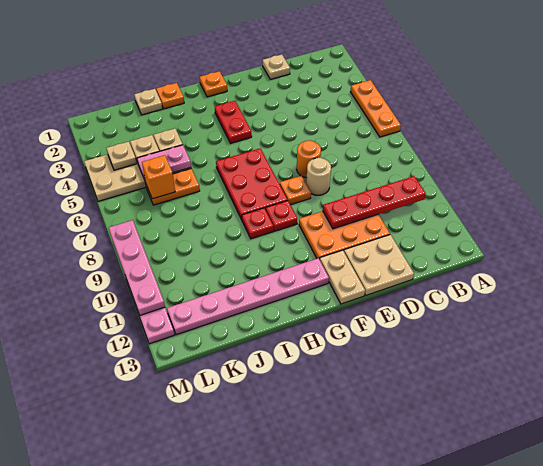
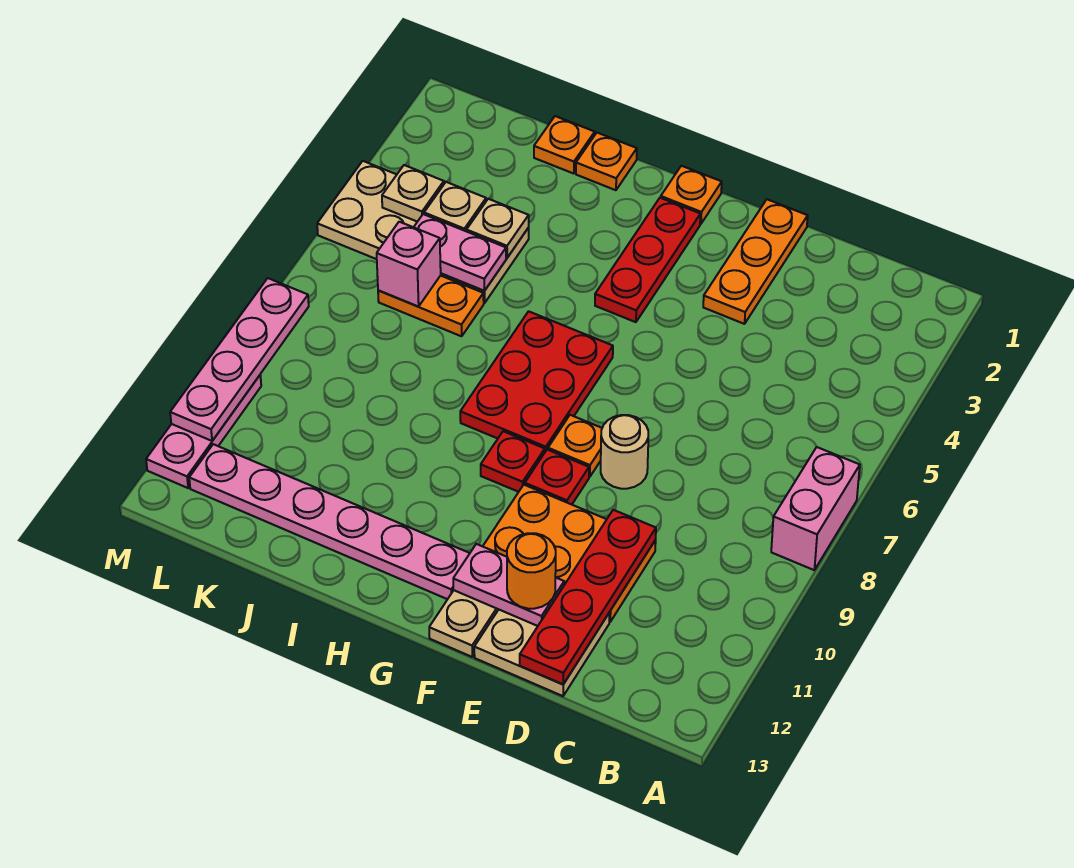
orange plate A4:A6 level 1 -> orange plate E1:E3 level 1
none -> pink brick A7:A8 level 1
red plate B10:E10 level 2 -> red plate D10:D13 level 2
tan plate D1 level 1 -> none
orange round brick E7 level 1 -> orange round brick E12 level 3
none -> pink plate E12:F12 level 2
red plate G3:G4 level 1 -> red plate G2:G4 level 1
red plate H9 level 1 -> red plate F9 level 1
tan plate J1 level 1 -> orange plate J1 level 1
orange brick K6 level 2 -> pink brick K6 level 2

